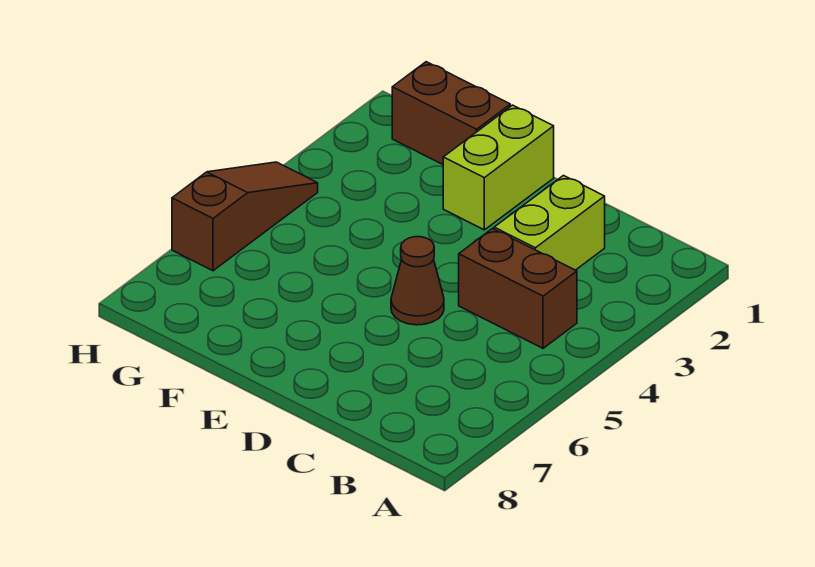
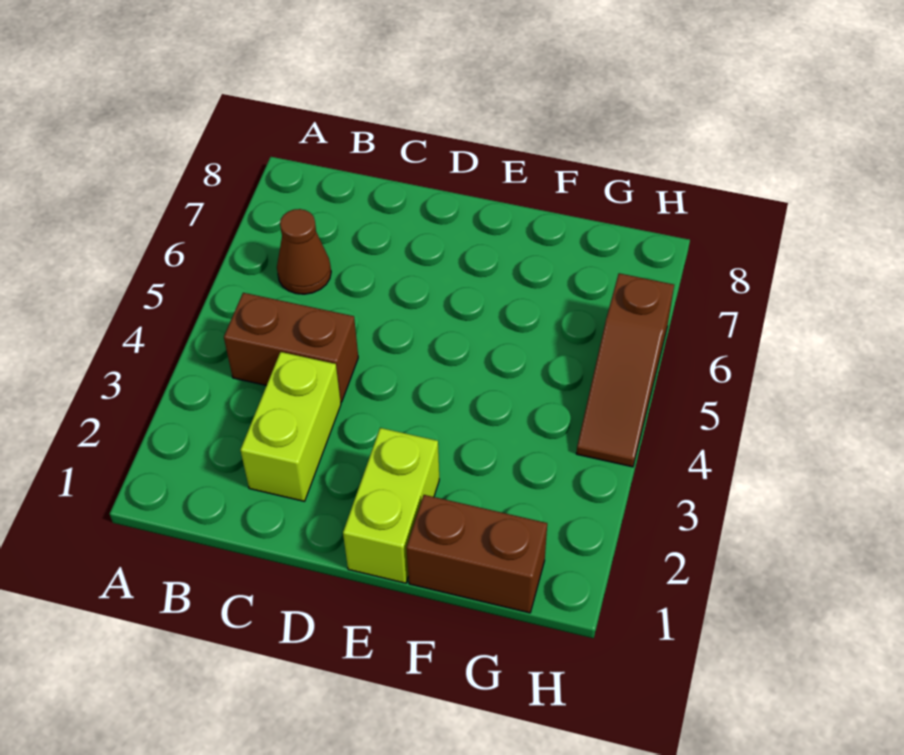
brown cone D5 level 1 -> brown cone B6 level 1

